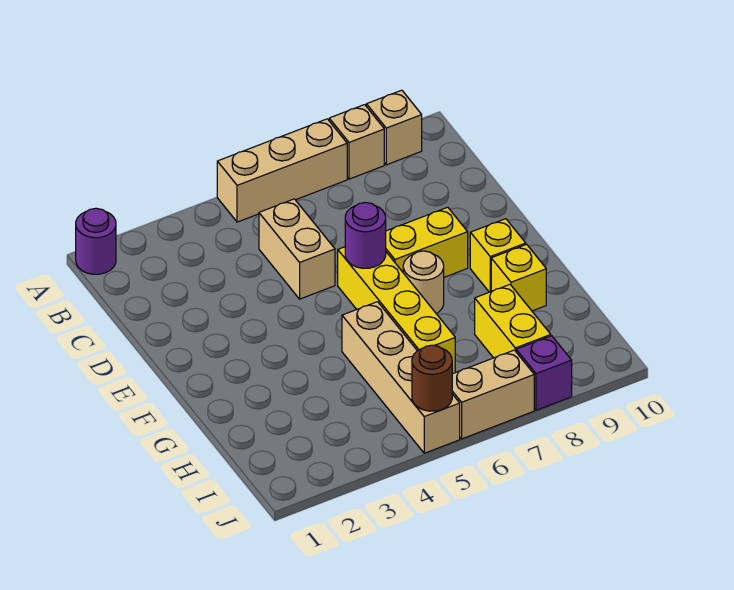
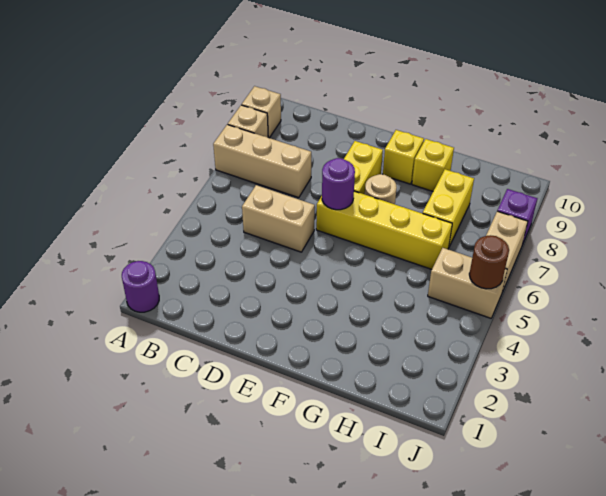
tan brick A5:A7 level 1 -> tan brick A7:C7 level 1
tan brick G5:J5 level 1 -> tan brick I5:J5 level 1
yellow brick H8:I8 level 1 -> yellow brick H7:H8 level 1

